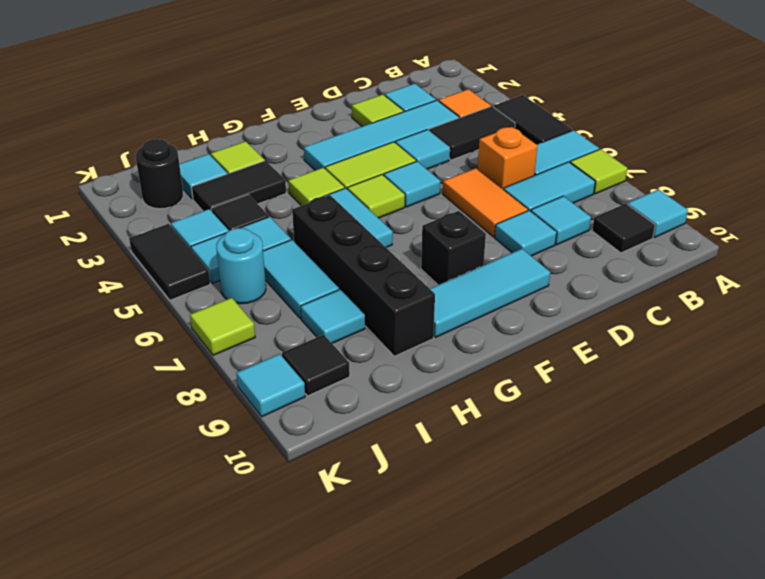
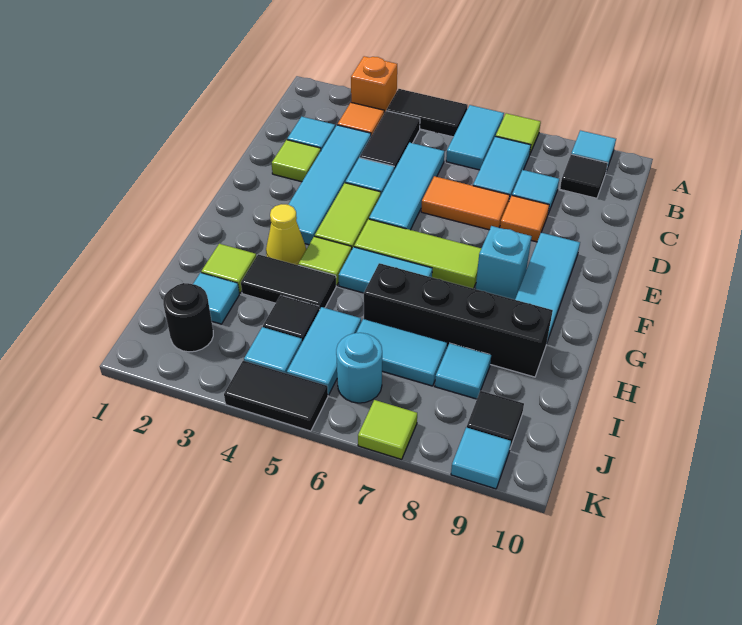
orange brick C6 level 1 -> orange brick A3 level 1
cyan tile D8 level 1 -> orange tile D8 level 1
cyan tile E5 level 1 -> cyan tile C5:E5 level 1
lime tile F5 level 1 -> lime tile F5:F7 level 1
black brick F8 level 1 -> cyan brick F8 level 1
none -> yellow cone G3 level 1
black tile H3:I3 level 1 -> black tile H3:H4 level 1

